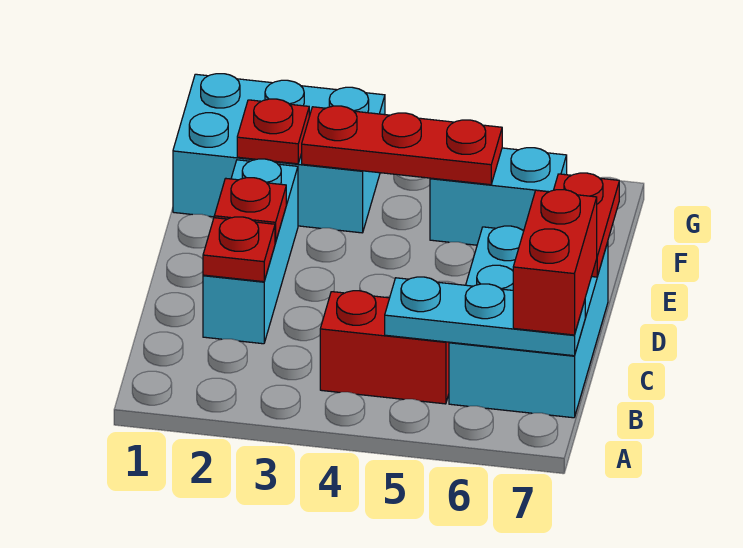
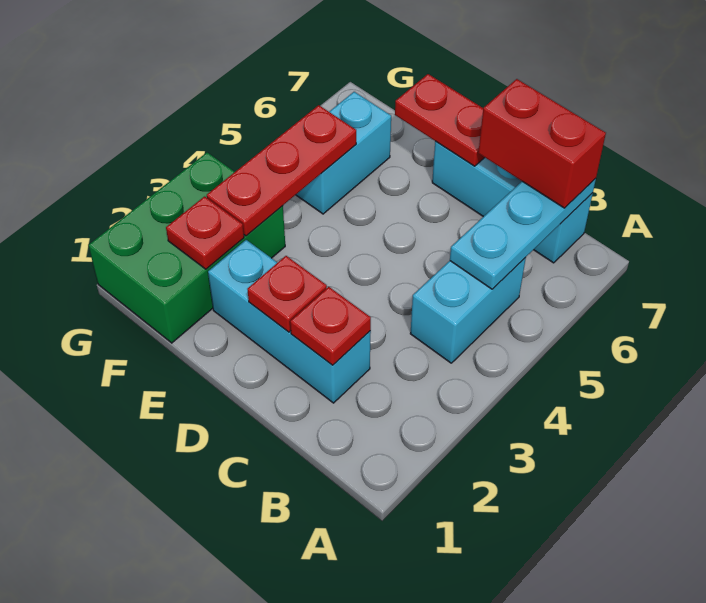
red brick B4:B5 level 1 -> cyan brick B4:B5 level 1
cyan brick B6:D7 level 1 -> cyan brick B7:D7 level 1
cyan brick F1:G3 level 1 -> green brick F1:G3 level 1

